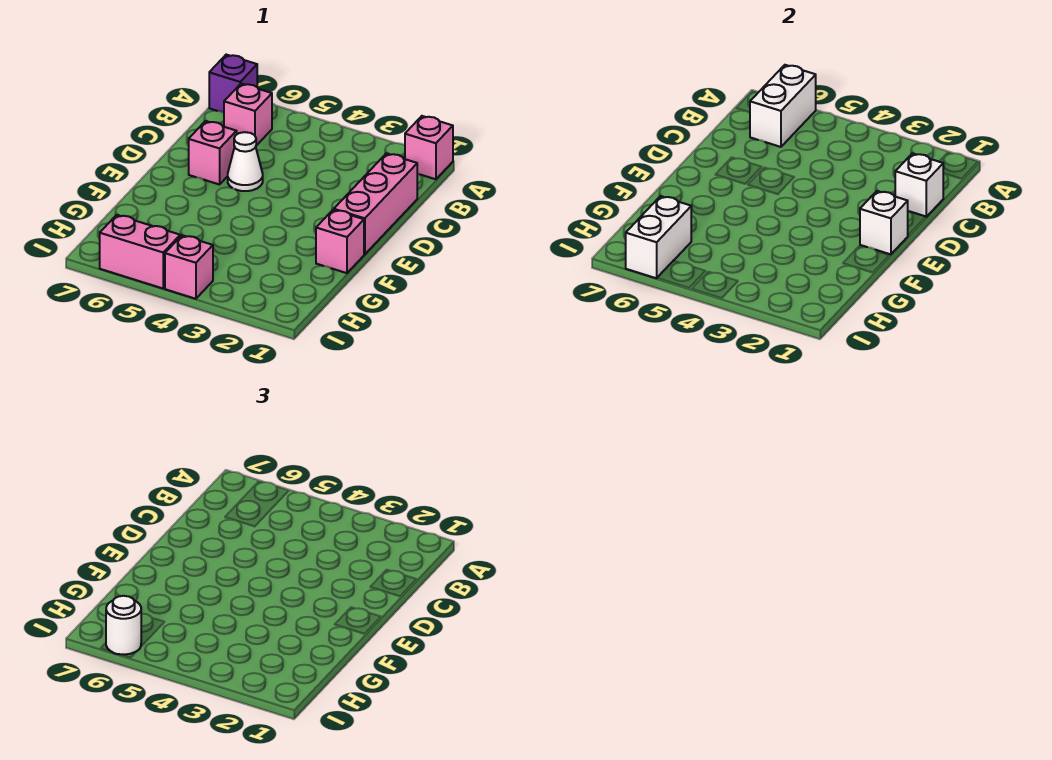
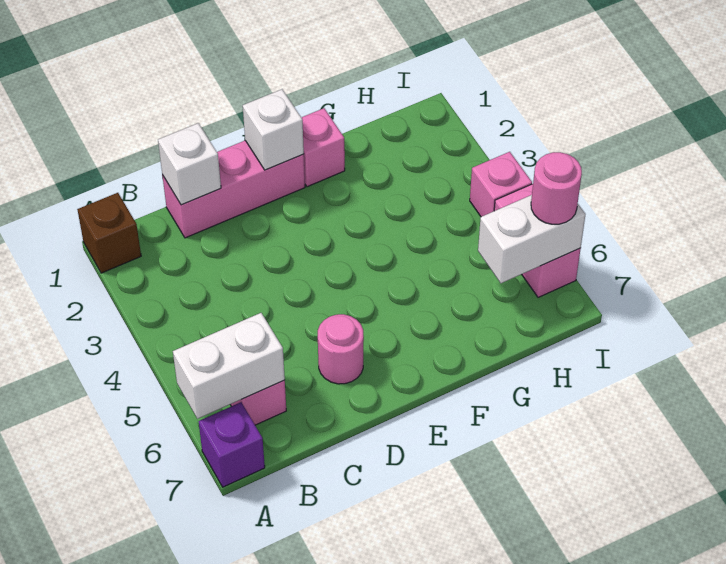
pink brick A1 level 1 -> brown brick A1 level 1
white cone D5 level 1 -> none
pink brick D6 level 1 -> pink round brick D6 level 1
white round brick I6 level 3 -> pink round brick I6 level 3

